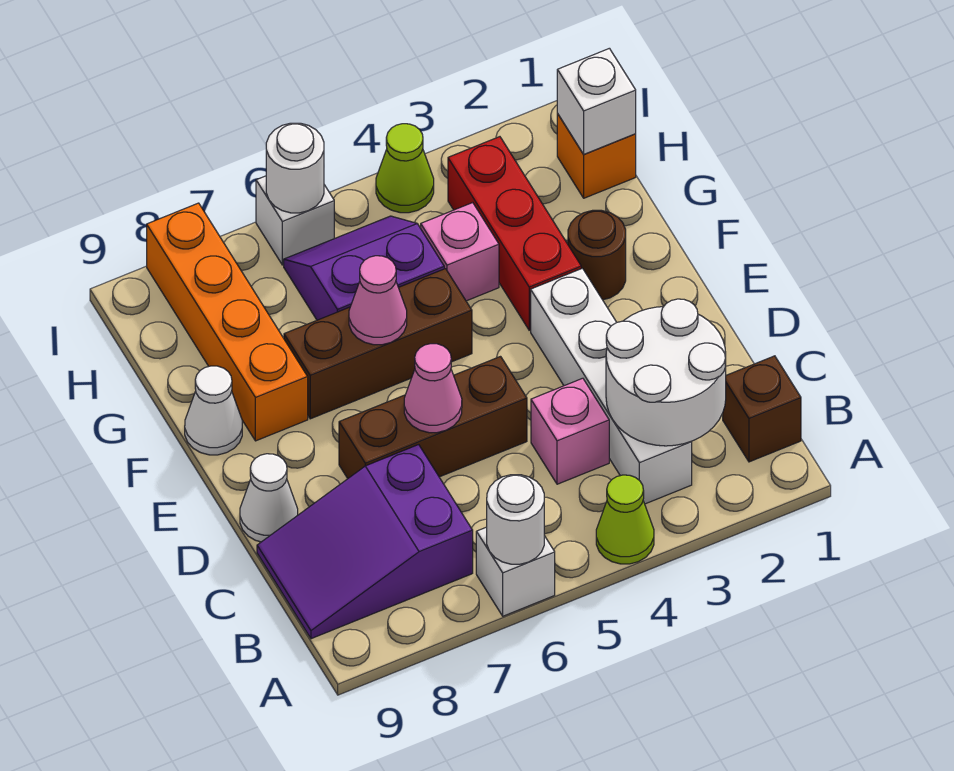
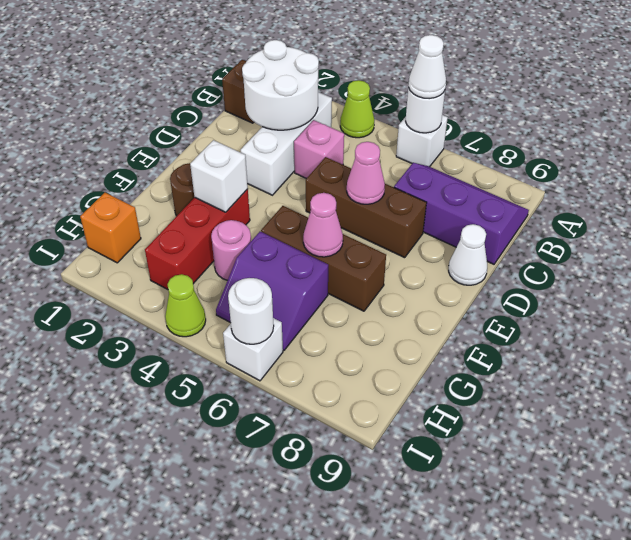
white brick B3:E3 level 1 -> white brick B3:D3 level 1
purple slope B7:C9 level 1 top 7 -> purple slope B7:C9 level 1 top C
orange brick F8:I8 level 1 -> none
white cone F9 level 1 -> white cone A6 level 3
pink brick G4 level 1 -> pink round brick G4 level 1
white brick H1 level 2 -> white brick F3 level 2

